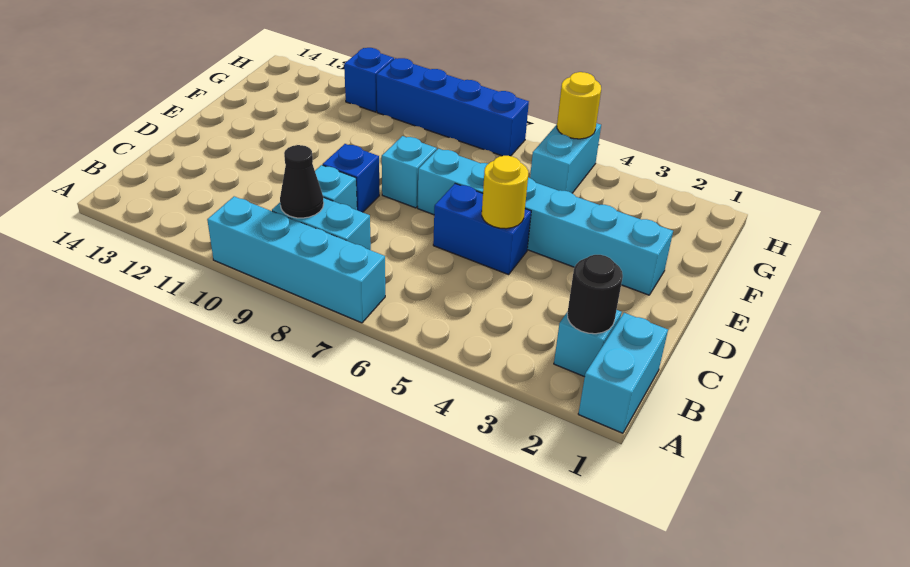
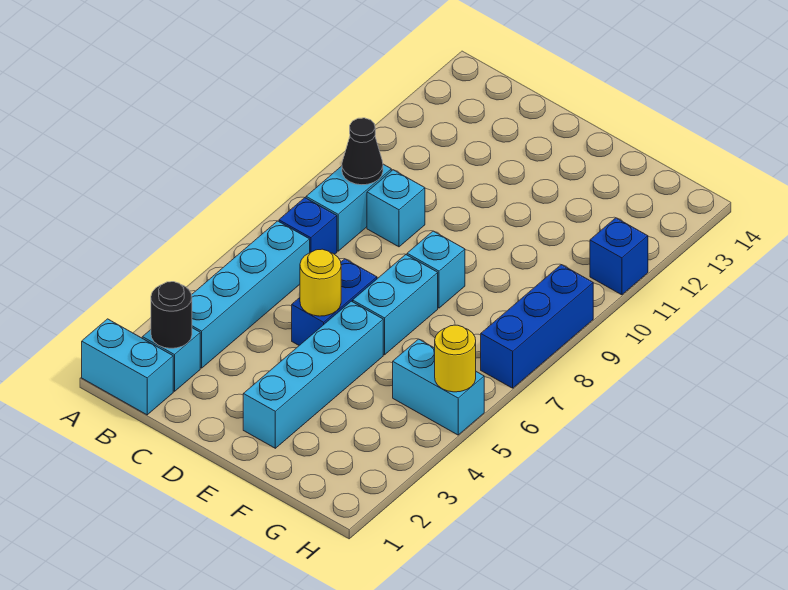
cyan brick A7:A10 level 1 -> cyan brick B3:B6 level 1
blue brick D9 level 1 -> blue brick B7 level 1
blue brick H7:H10 level 1 -> blue brick H7:H9 level 1

